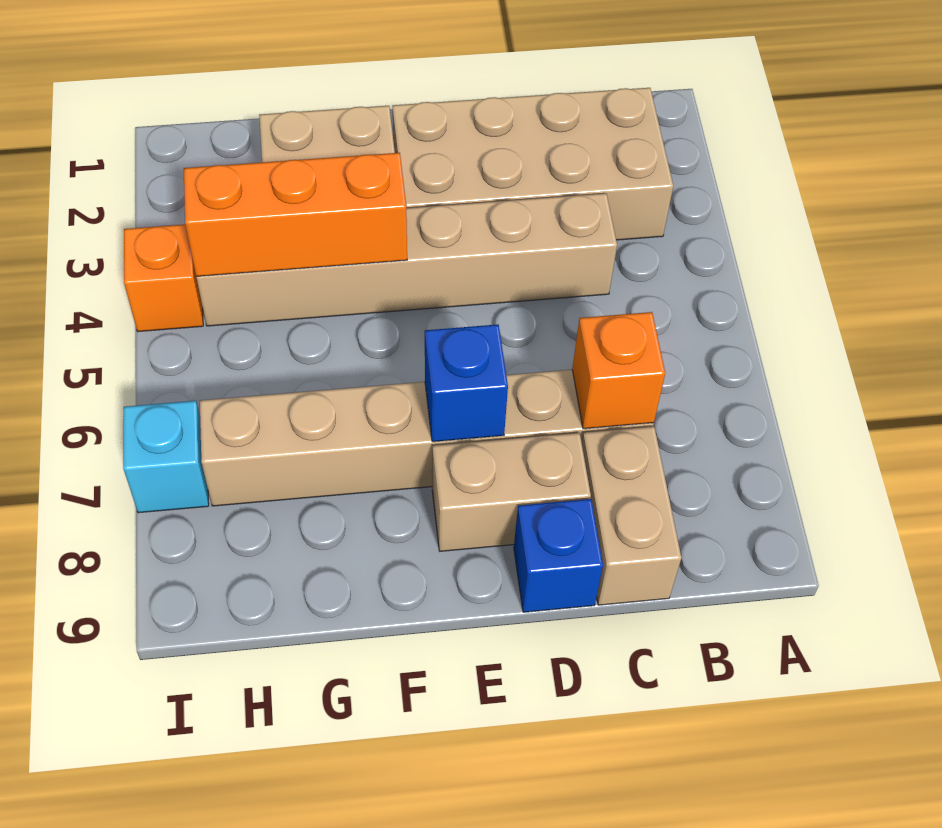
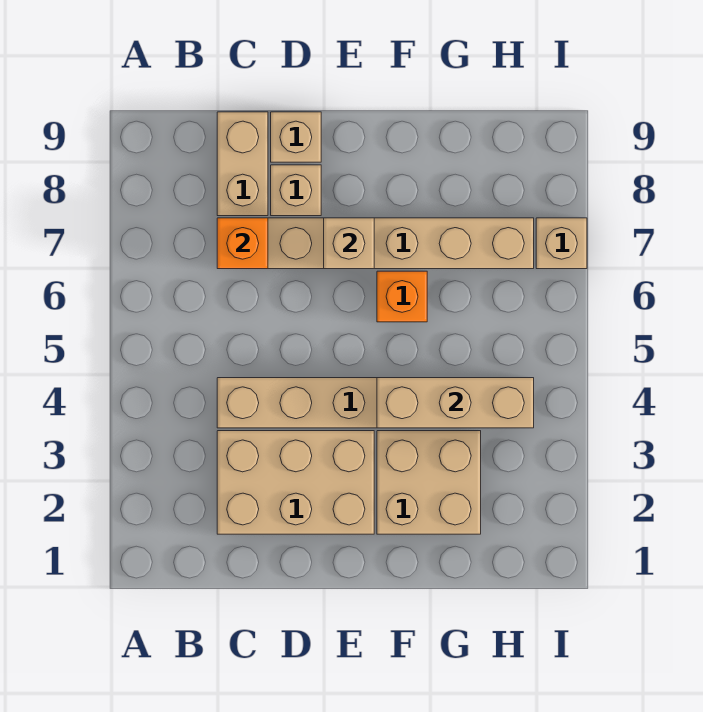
tan brick B2:E3 level 1 -> tan brick C2:E3 level 1
tan brick D8:E8 level 1 -> tan brick D8 level 1
blue brick D9 level 1 -> tan brick D9 level 1
blue brick E7 level 2 -> tan brick E7 level 2
orange brick F4:H4 level 2 -> tan brick F4:H4 level 2
orange brick I4 level 1 -> orange brick F6 level 1
cyan brick I7 level 1 -> tan brick I7 level 1

